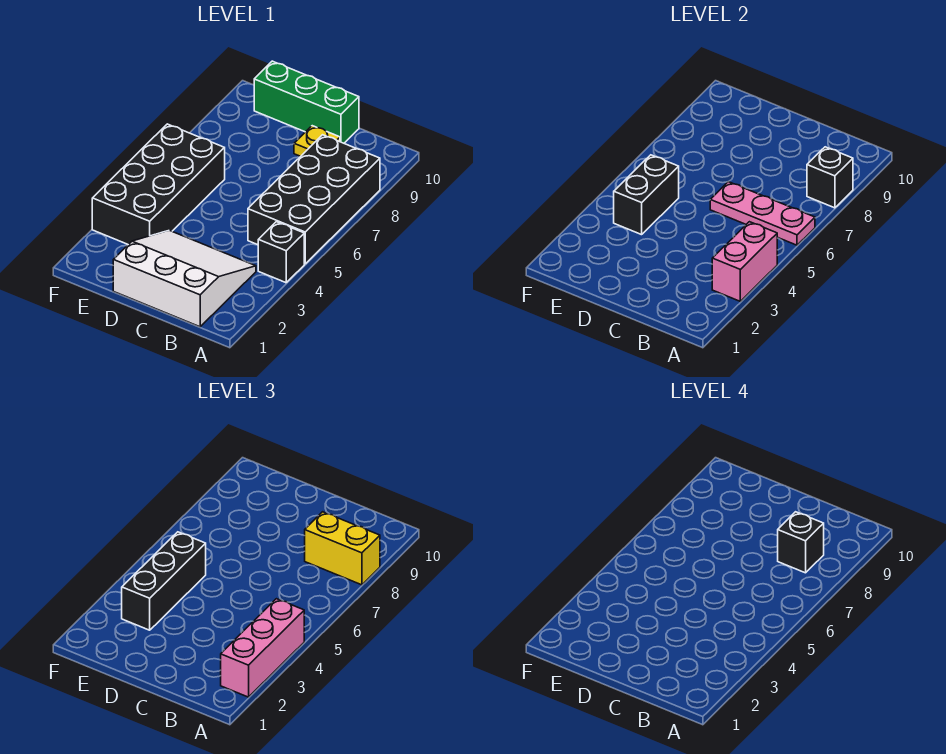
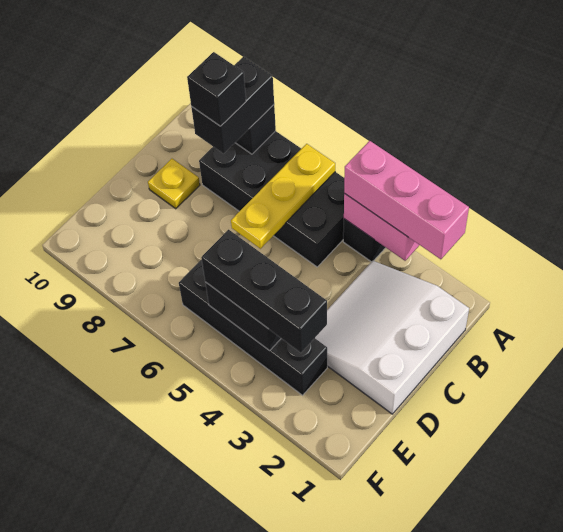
pink plate A6:C6 level 2 -> yellow plate A6:C6 level 2
yellow brick A8:B8 level 3 -> black brick A8:B8 level 3
green brick C10:E10 level 1 -> none
black brick E3:F6 level 1 -> black brick E3:E6 level 1

